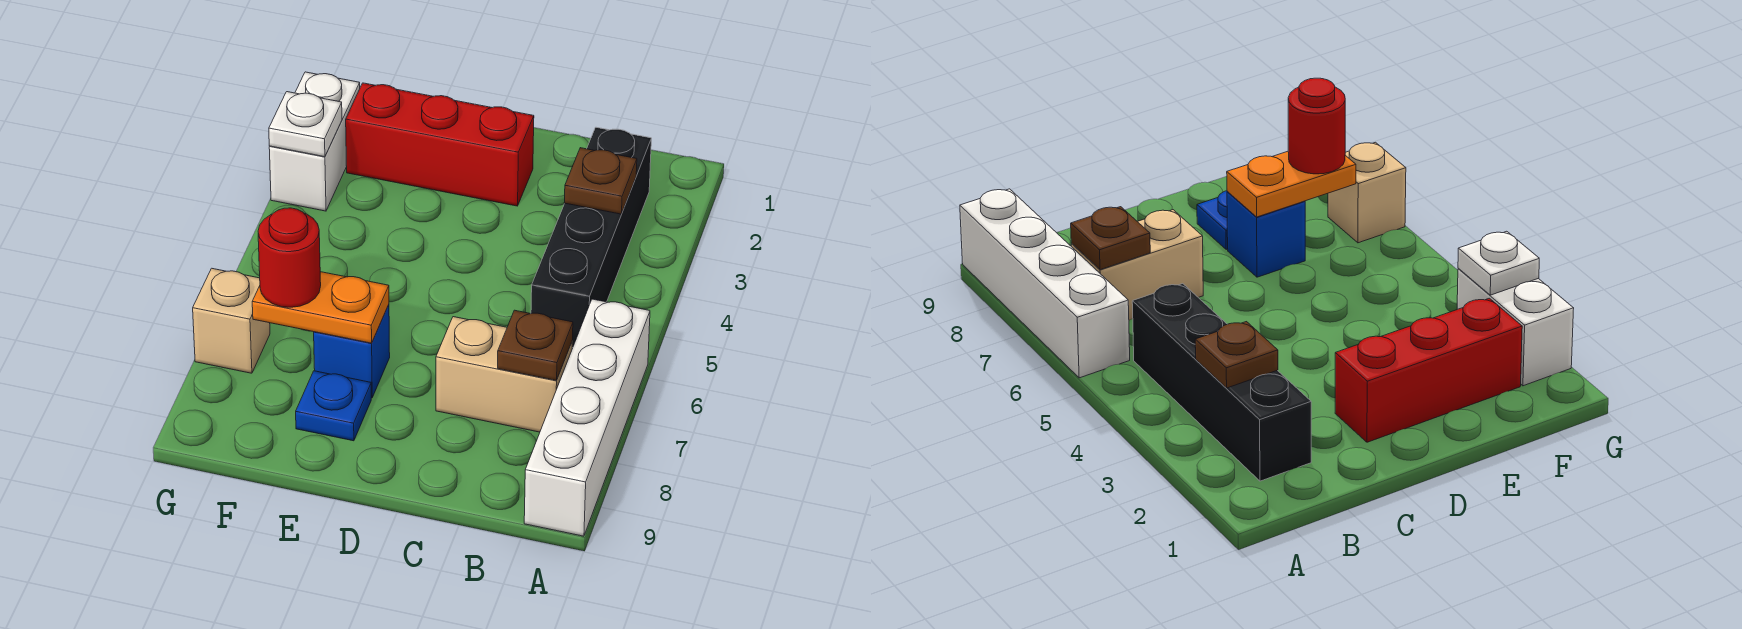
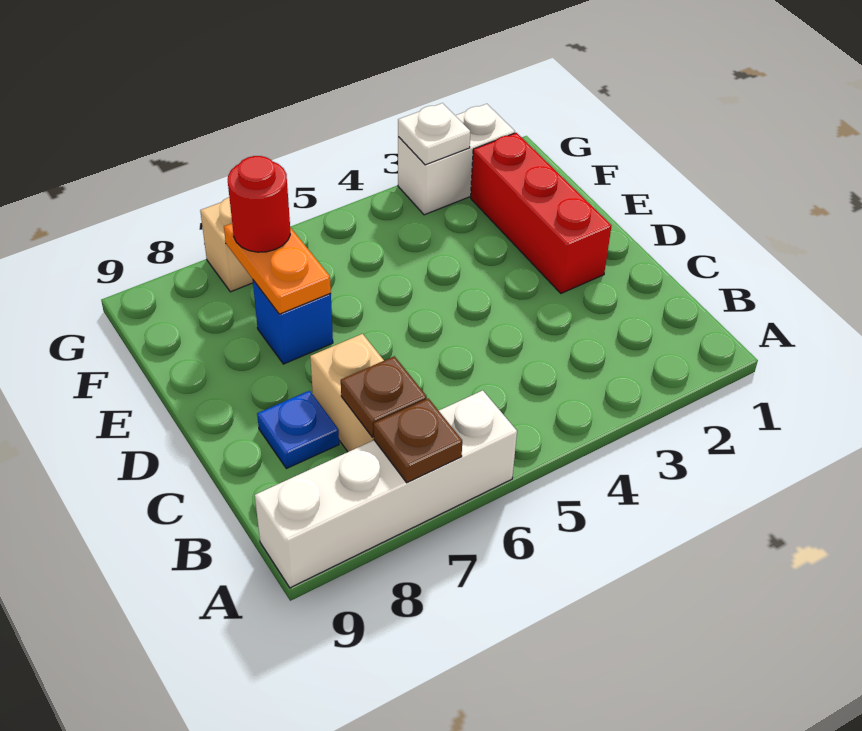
black brick B2:B5 level 1 -> none
brown plate B3 level 2 -> brown plate A7 level 2
blue plate E8 level 1 -> blue plate C8 level 1

